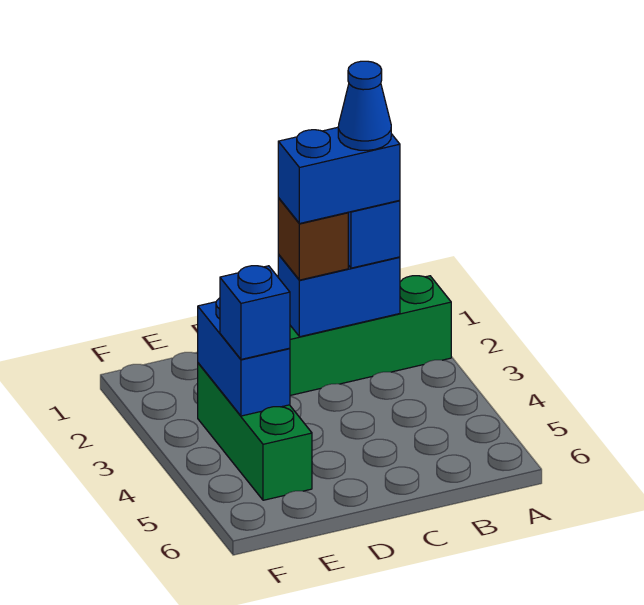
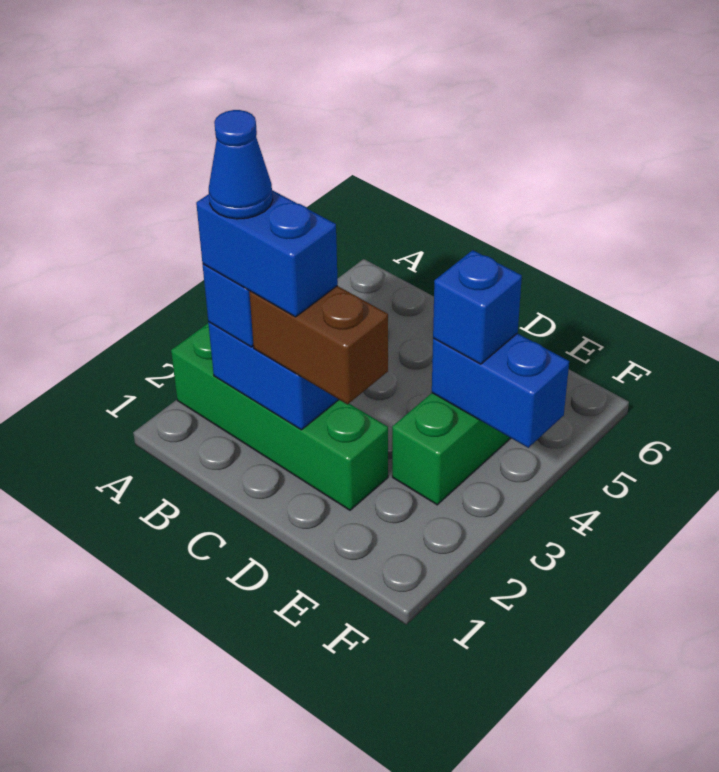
brown brick C2 level 3 -> brown brick C2:D2 level 3
blue brick E3:E4 level 2 -> blue brick E4:F4 level 2

